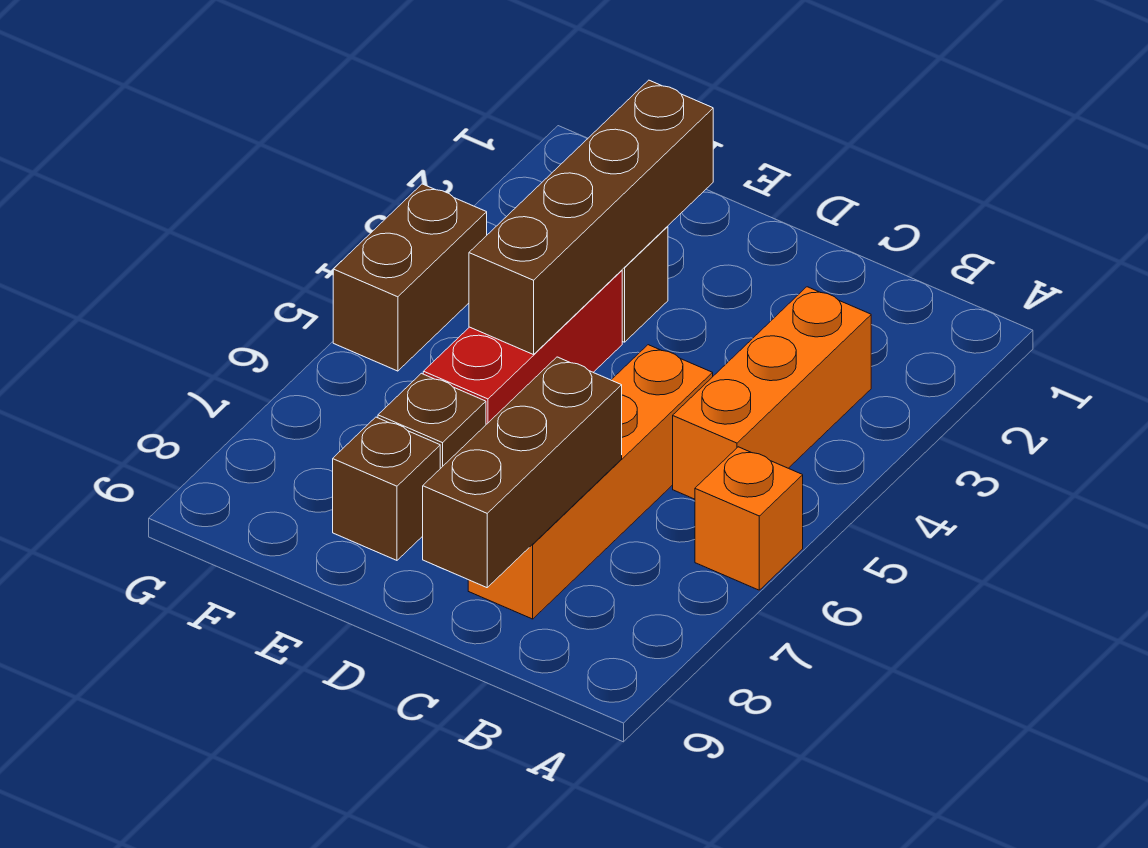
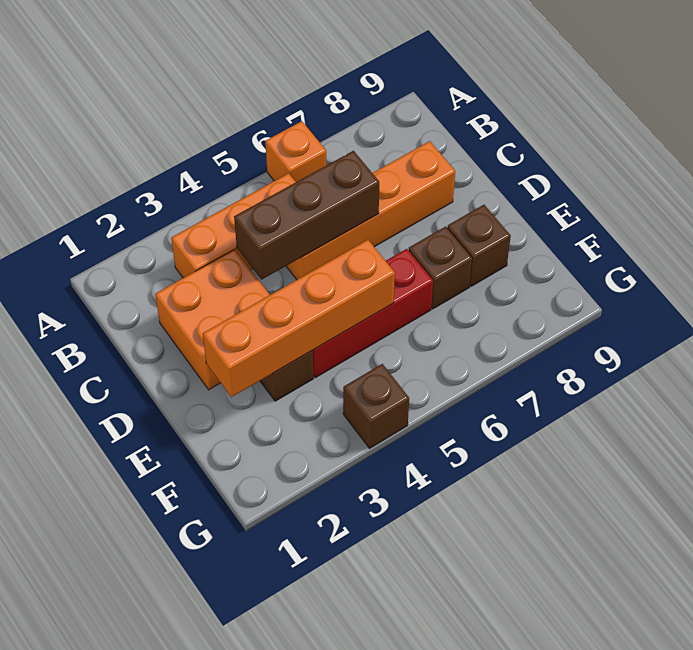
none -> orange brick C2:D3 level 1
brown brick C7:C9 level 2 -> brown brick C4:C6 level 2
brown brick E2:E5 level 2 -> orange brick E2:E5 level 2
brown brick G4:G5 level 1 -> brown brick G4 level 1

